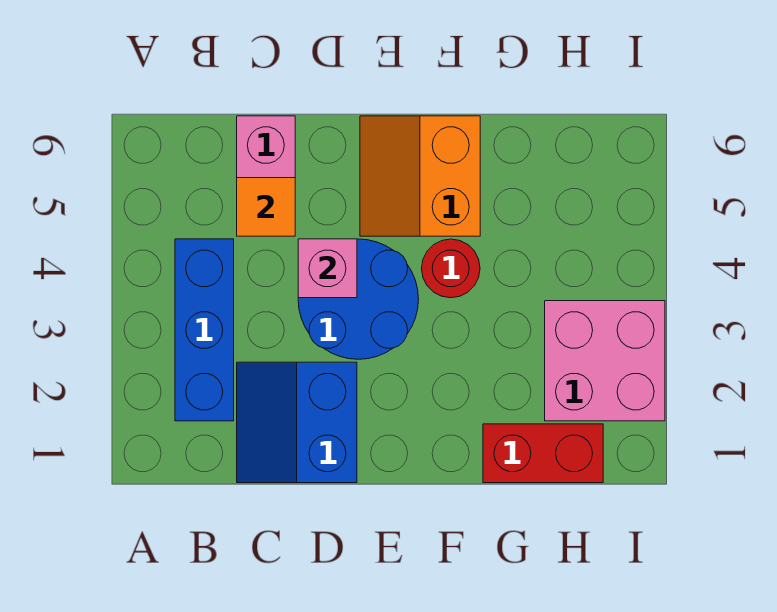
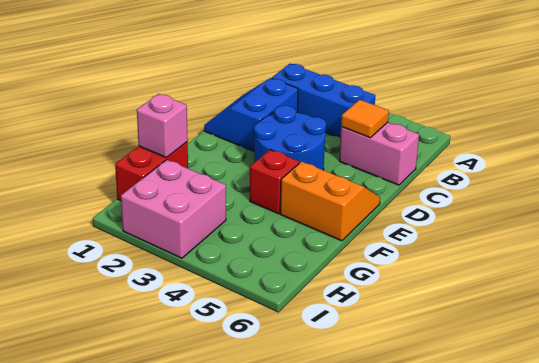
blue slope C1:D2 level 1 top D -> blue slope C1:D2 level 1 top 2
pink brick D4 level 2 -> pink brick G1 level 2
red round brick F4 level 1 -> red brick F4 level 1

